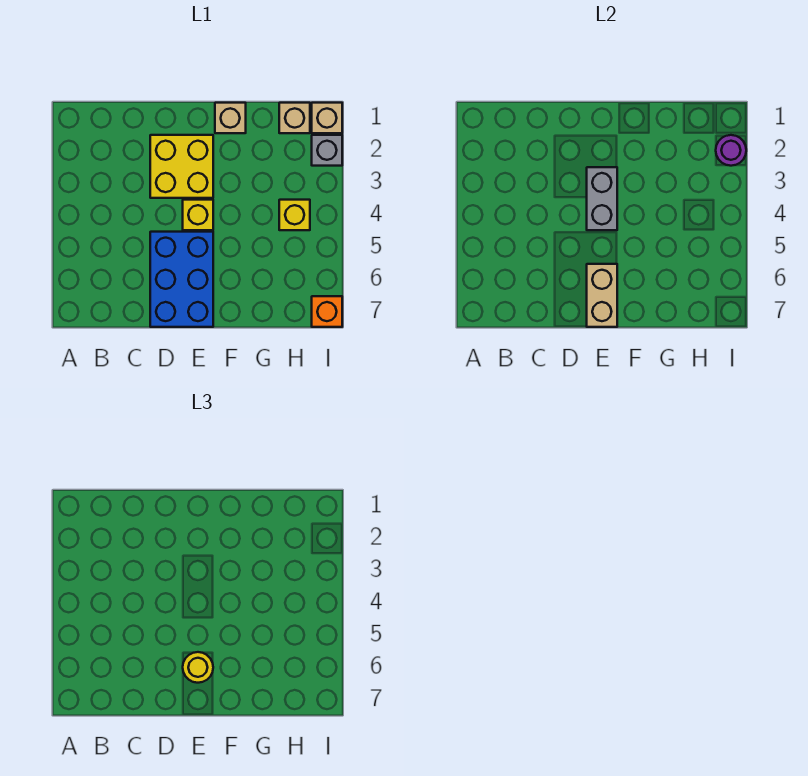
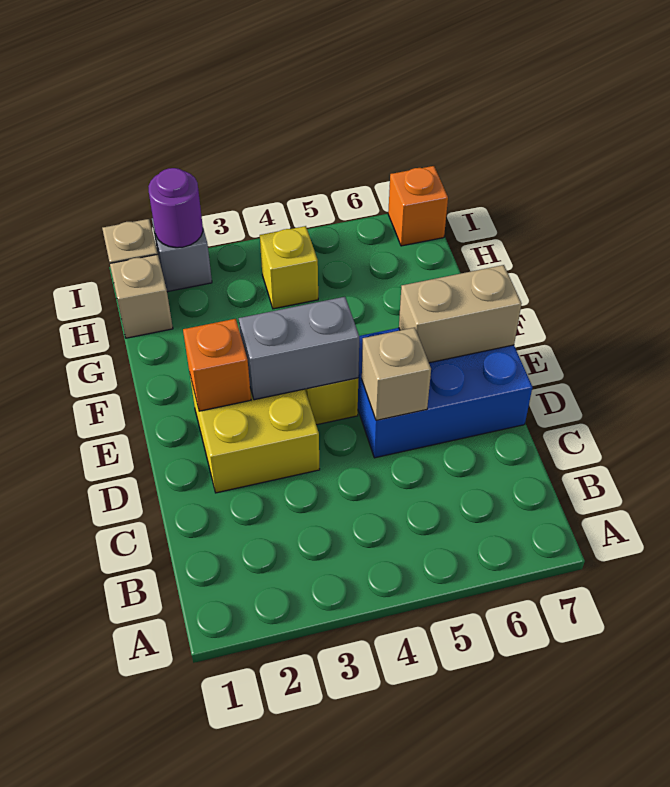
none -> orange brick E2 level 2
yellow round brick E6 level 3 -> none
tan brick F1 level 1 -> tan brick D5 level 2

